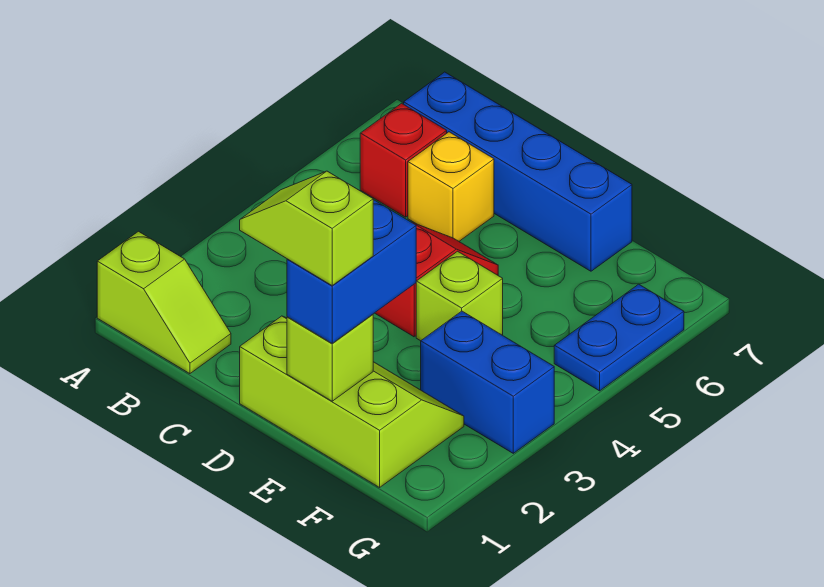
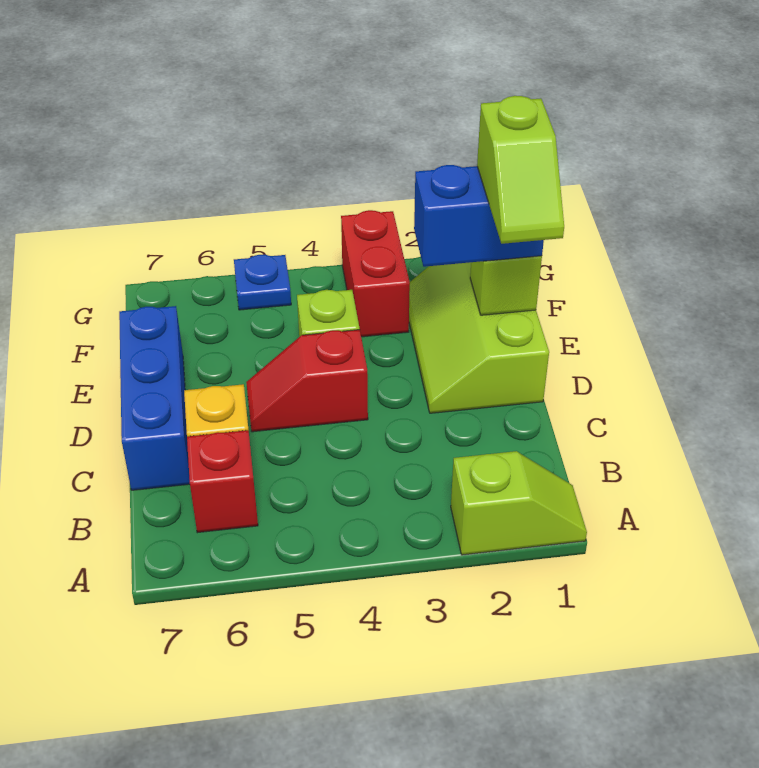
lime slope A1:B1 level 1 top A -> lime slope A1:A2 level 1 top 2
blue brick B7:E7 level 1 -> blue brick C7:E7 level 1
blue brick F3:G3 level 1 -> red brick F3:G3 level 1
blue plate G5:G6 level 1 -> blue plate G5 level 1

